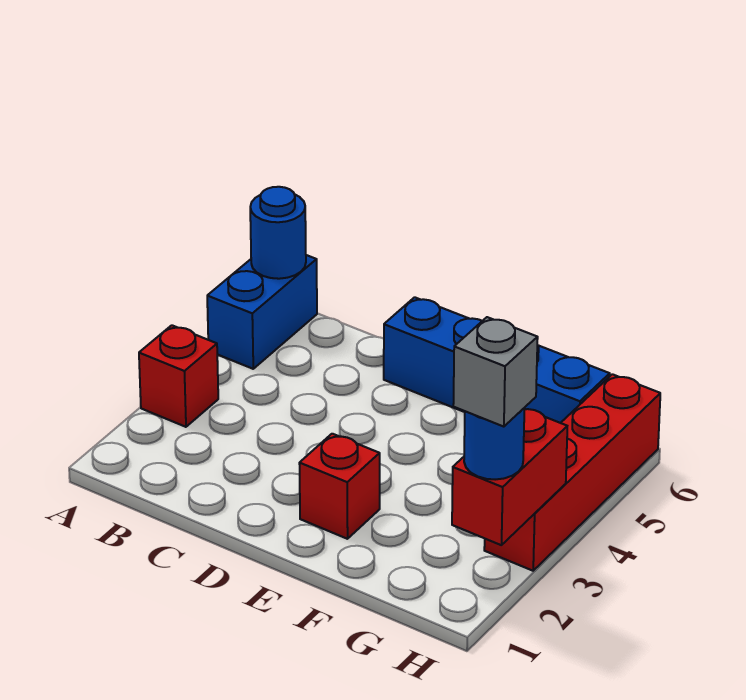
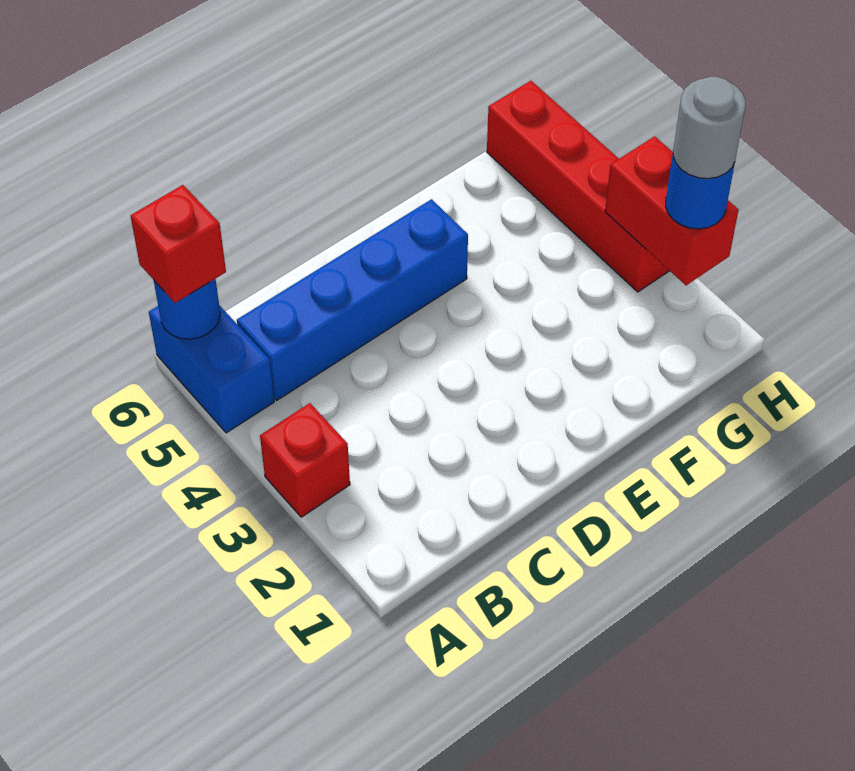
blue brick D6:G6 level 1 -> blue brick B5:E5 level 1
red brick E2 level 1 -> red brick A6 level 3
grey brick H2 level 4 -> grey round brick H2 level 4

